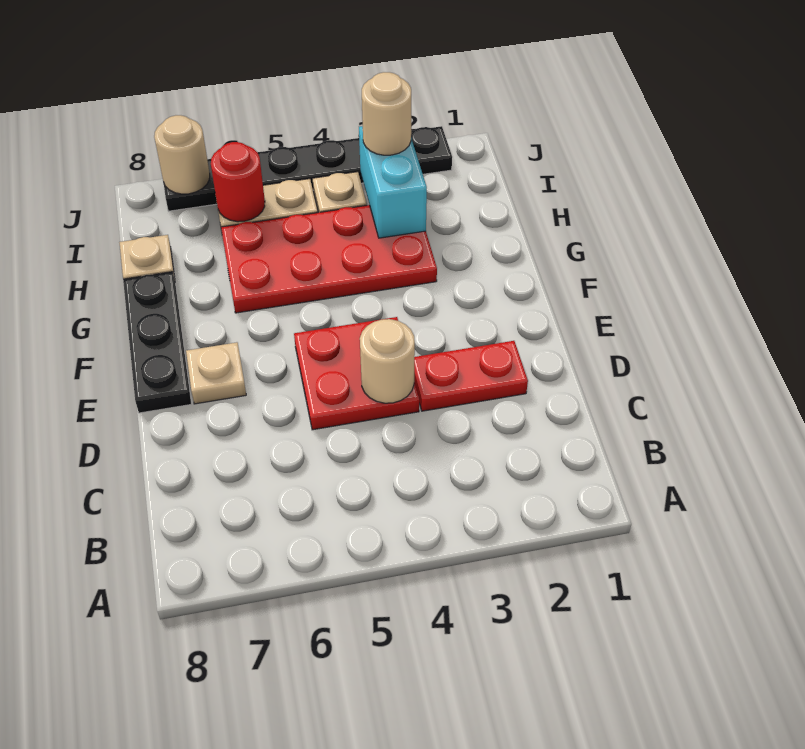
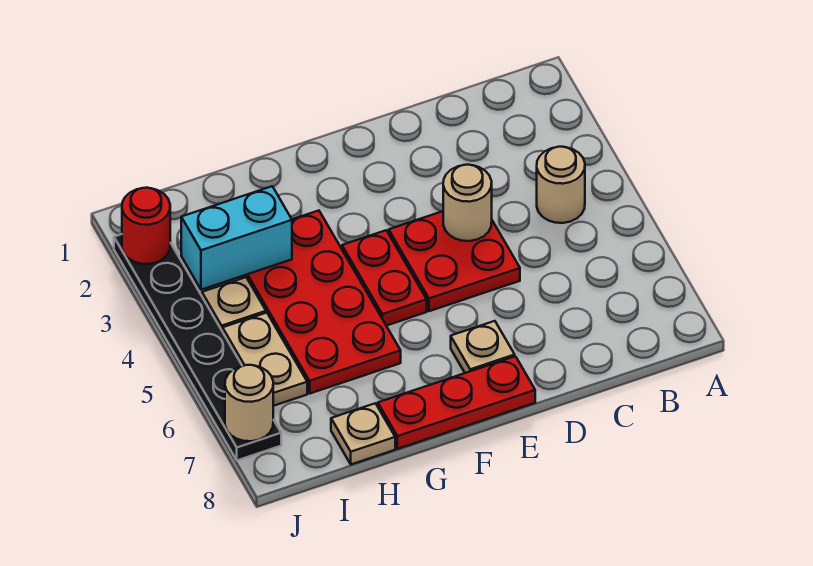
red plate D2:D3 level 1 -> red plate F4:F5 level 1
black plate E8:G8 level 1 -> red plate E8:G8 level 1
tan round brick I3 level 3 -> tan round brick B4 level 1
red round brick I6 level 2 -> red round brick J2 level 2

